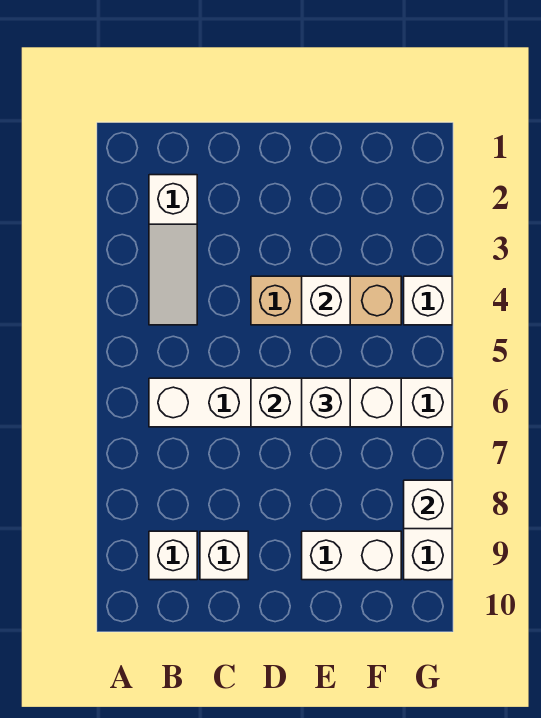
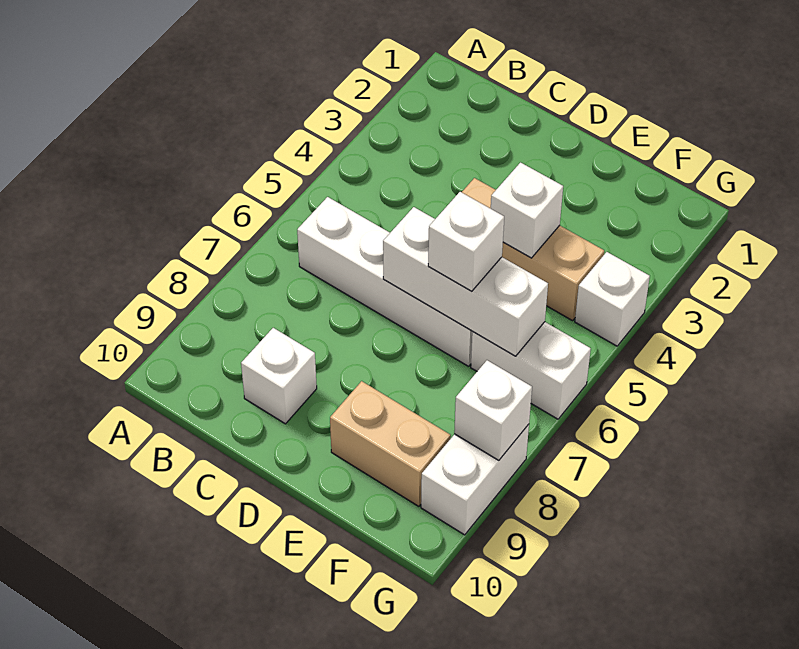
white slope B2:B4 level 1 top 2 -> none
white brick B9 level 1 -> none
white brick E9:F9 level 1 -> tan brick E9:F9 level 1

